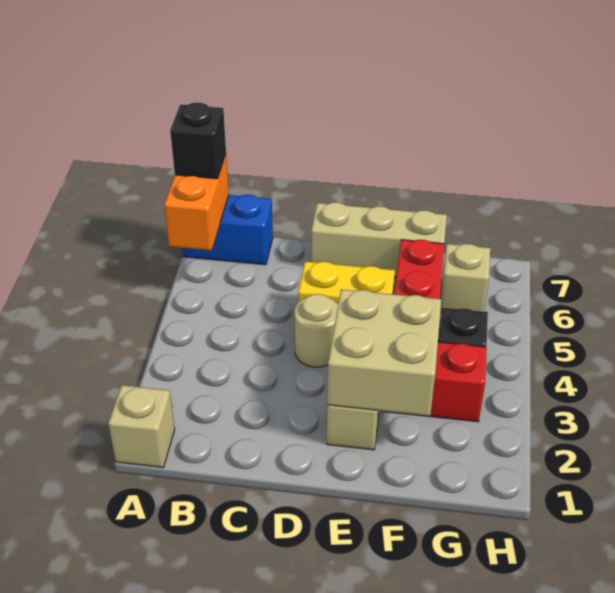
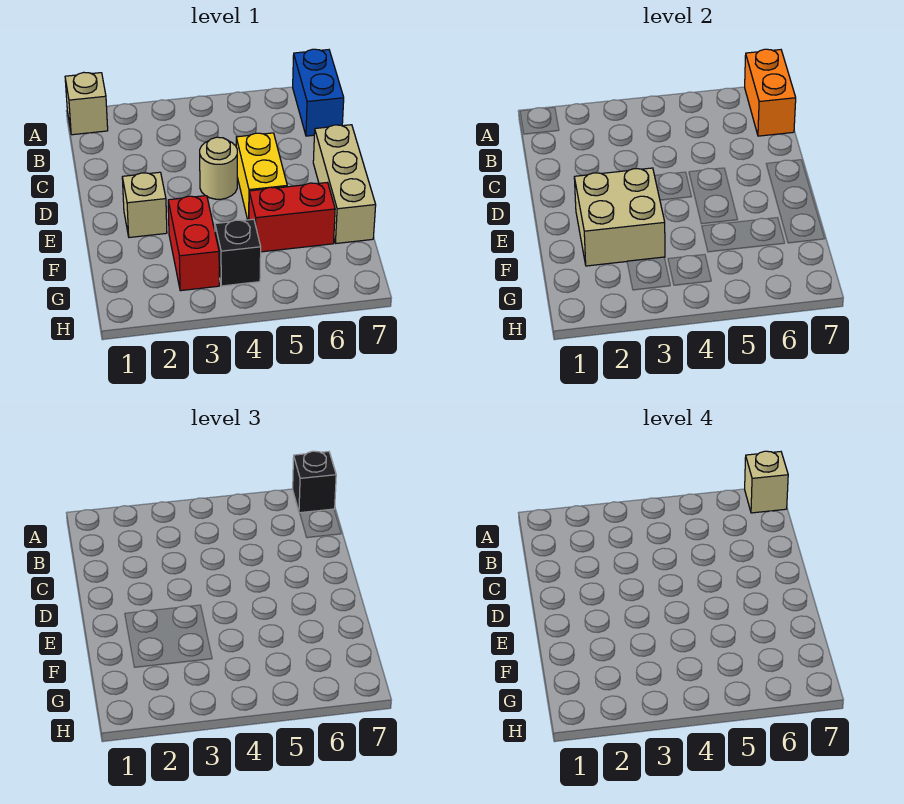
orange brick A6:A7 level 2 -> orange brick A7:B7 level 2
tan brick G6 level 1 -> tan brick A7 level 4

